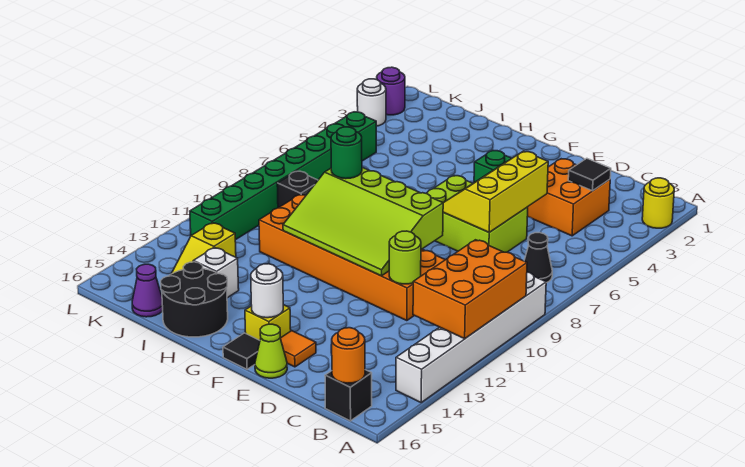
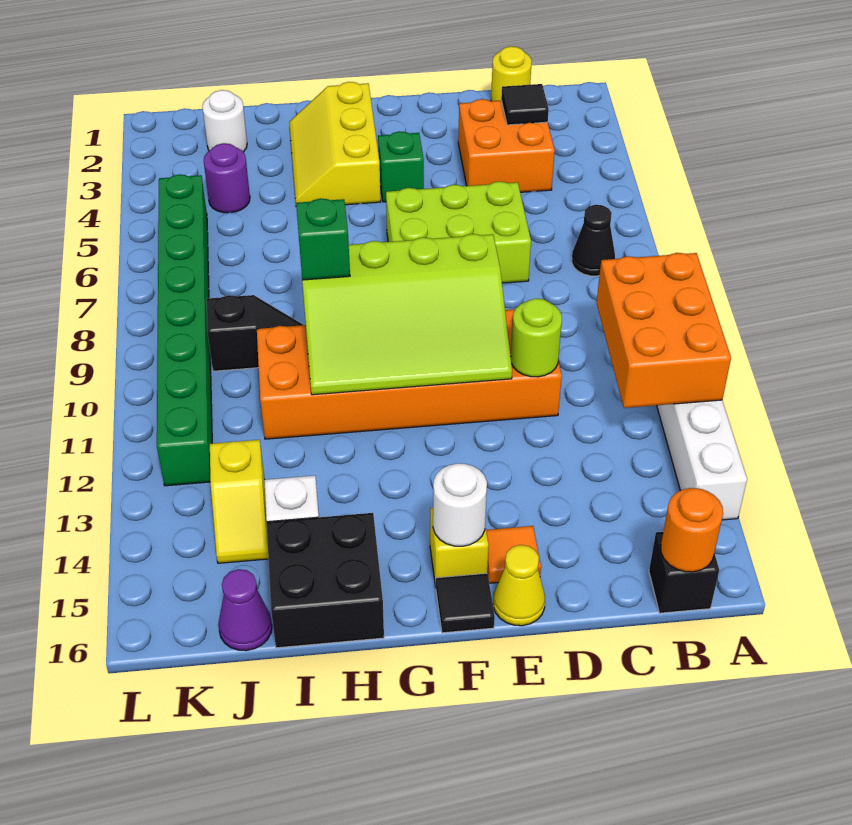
yellow round brick A2 level 1 -> yellow round brick C1 level 1
yellow slope D5:E7 level 2 top D -> yellow slope G2:H4 level 1 top G
lime cone E16 level 1 -> yellow cone E16 level 1
green round brick H9 level 3 -> green brick H9 level 3
black round brick H15:I16 level 1 -> black brick H15:I16 level 1
purple round brick L2 level 1 -> purple round brick J4 level 1
white round brick L3 level 1 -> white round brick J2 level 1

